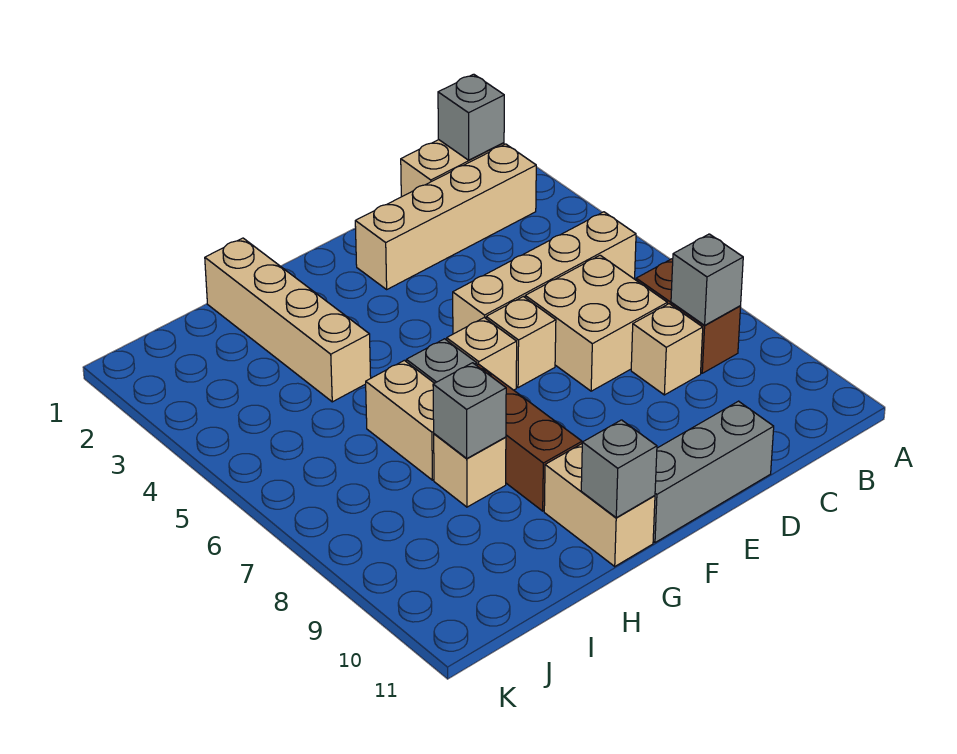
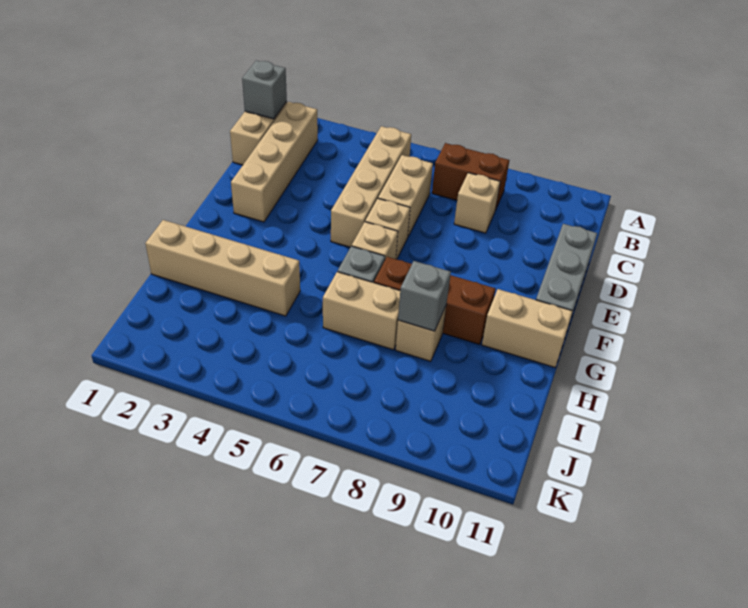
grey brick B8 level 2 -> none
tan brick C6:D7 level 1 -> tan brick C6:D6 level 1
grey brick G11 level 2 -> none

